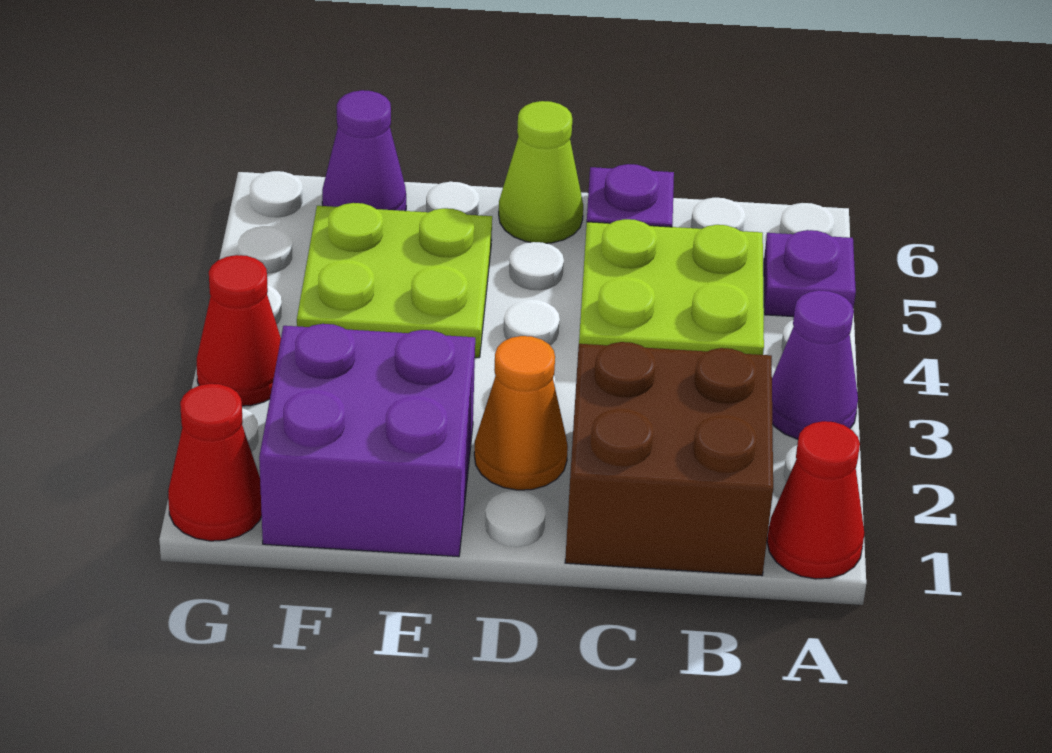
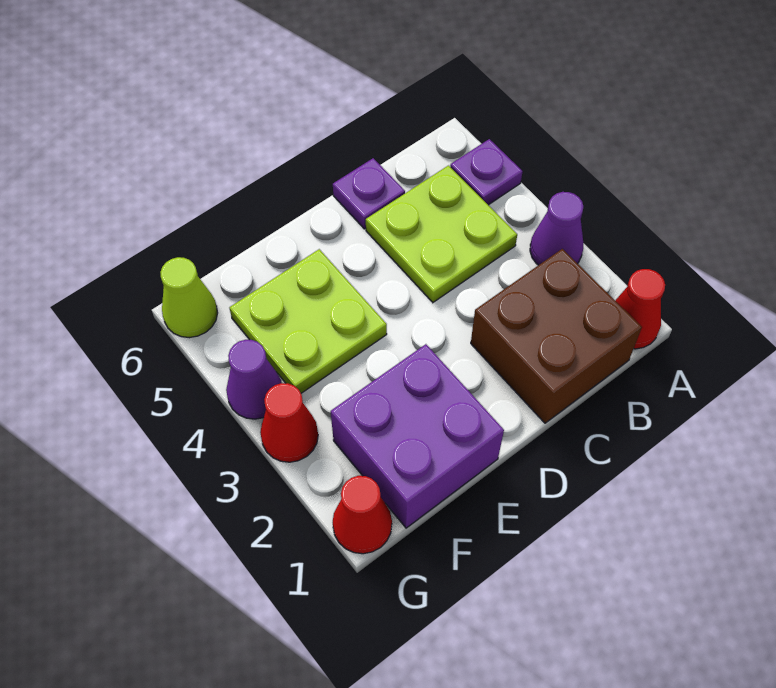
orange cone D2 level 1 -> none
lime cone D6 level 1 -> lime cone G6 level 1
purple cone F6 level 1 -> purple cone G4 level 1

